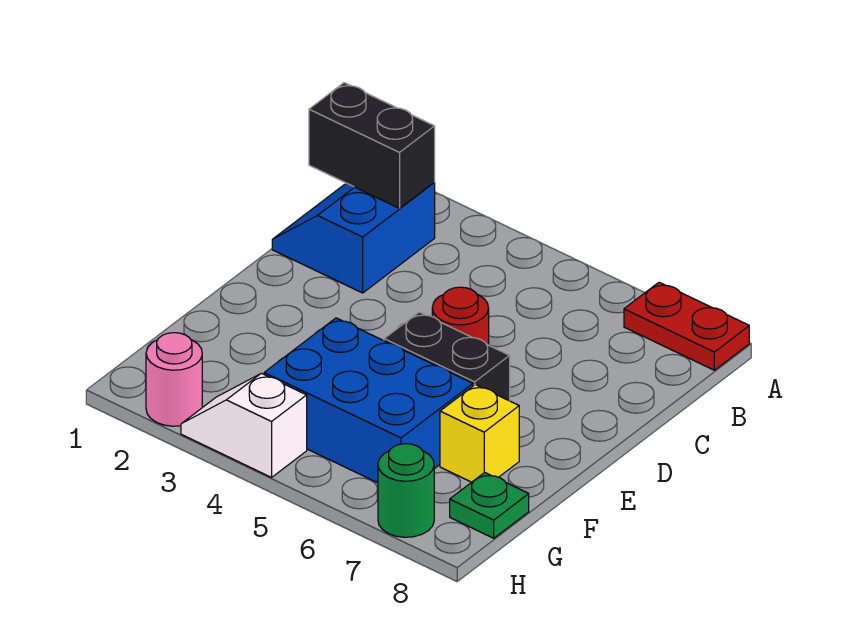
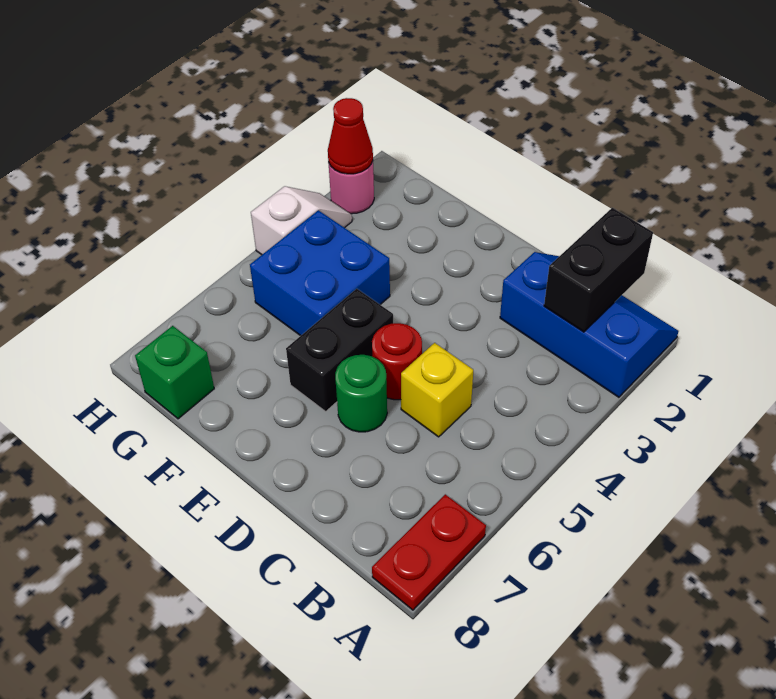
blue slope B1:C2 level 1 top 2 -> blue slope A1:C2 level 1 top 2
blue brick F4:G6 level 1 -> blue brick F4:G5 level 1
yellow brick F7 level 1 -> yellow brick C5 level 1
green plate G8 level 1 -> green brick G8 level 1
none -> red cone H2 level 2
green round brick H7 level 1 -> green round brick D6 level 1

